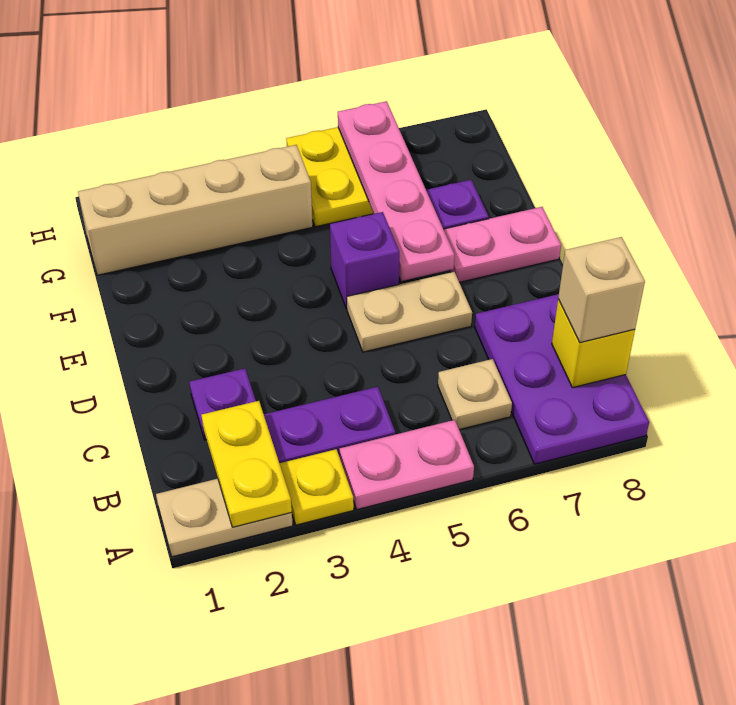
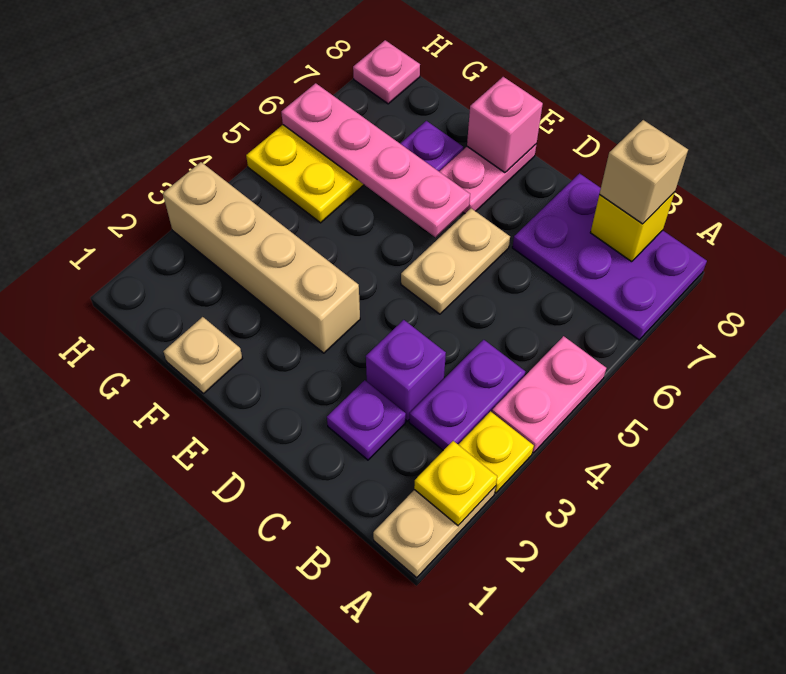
yellow plate A2:B2 level 2 -> yellow plate A2 level 2
tan plate B6 level 1 -> tan plate F1 level 1
purple brick E5 level 1 -> purple brick C3 level 1
none -> pink brick E8 level 2
tan brick G1:G4 level 1 -> tan brick E3:H3 level 1
none -> pink plate H8 level 1

